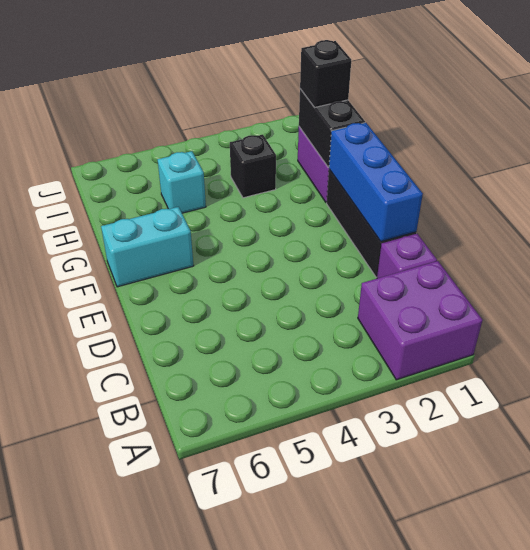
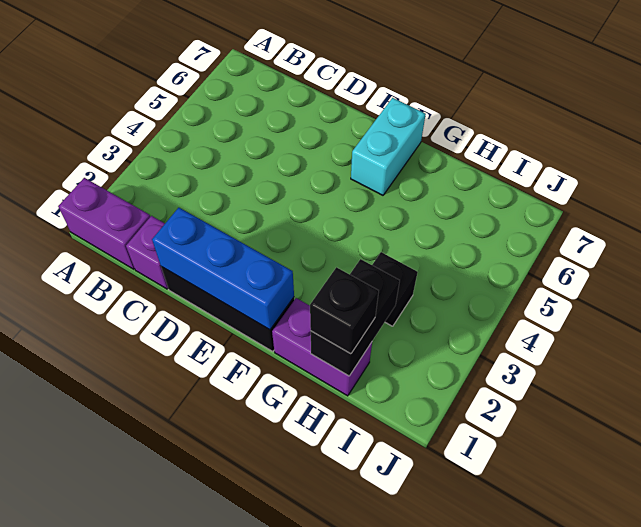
purple brick A1:B2 level 1 -> purple brick A1:B1 level 1
black brick G1:H1 level 2 -> black brick H1:H2 level 2
cyan brick H5 level 1 -> none

